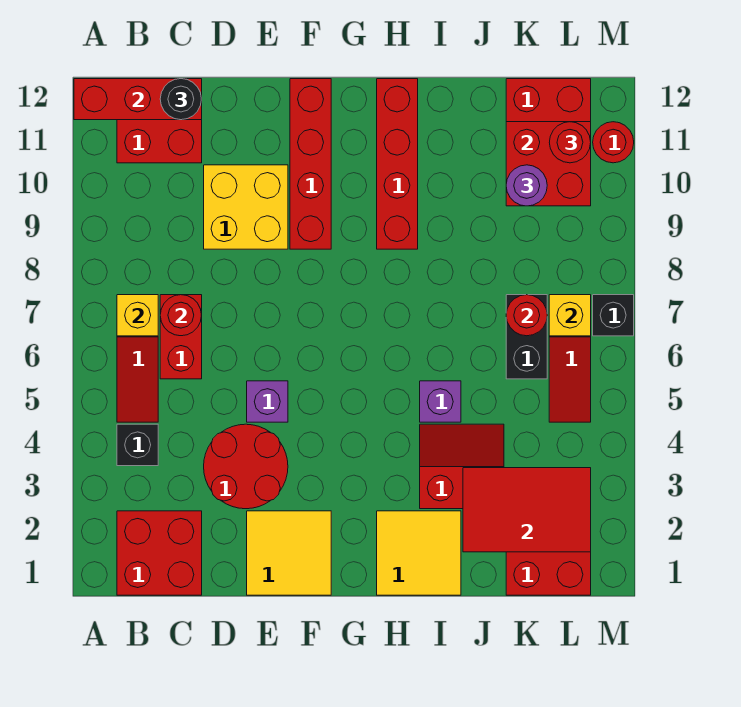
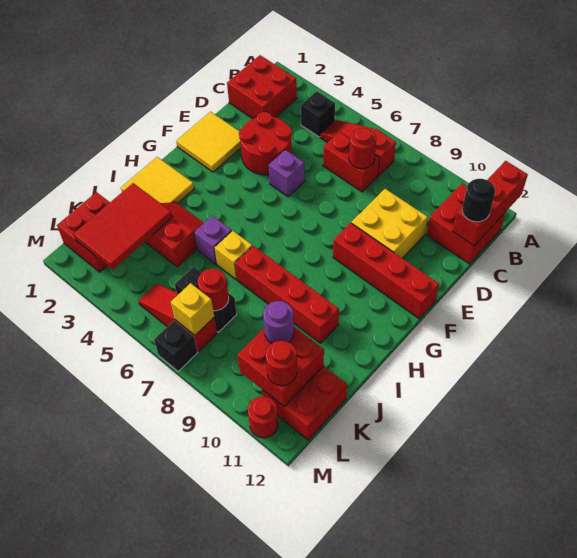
yellow brick B7 level 2 -> yellow brick I6 level 1
red brick H9:H12 level 1 -> red brick I7:I10 level 1
red slope I3:J4 level 1 top 3 -> red slope I3:J4 level 1 top J

